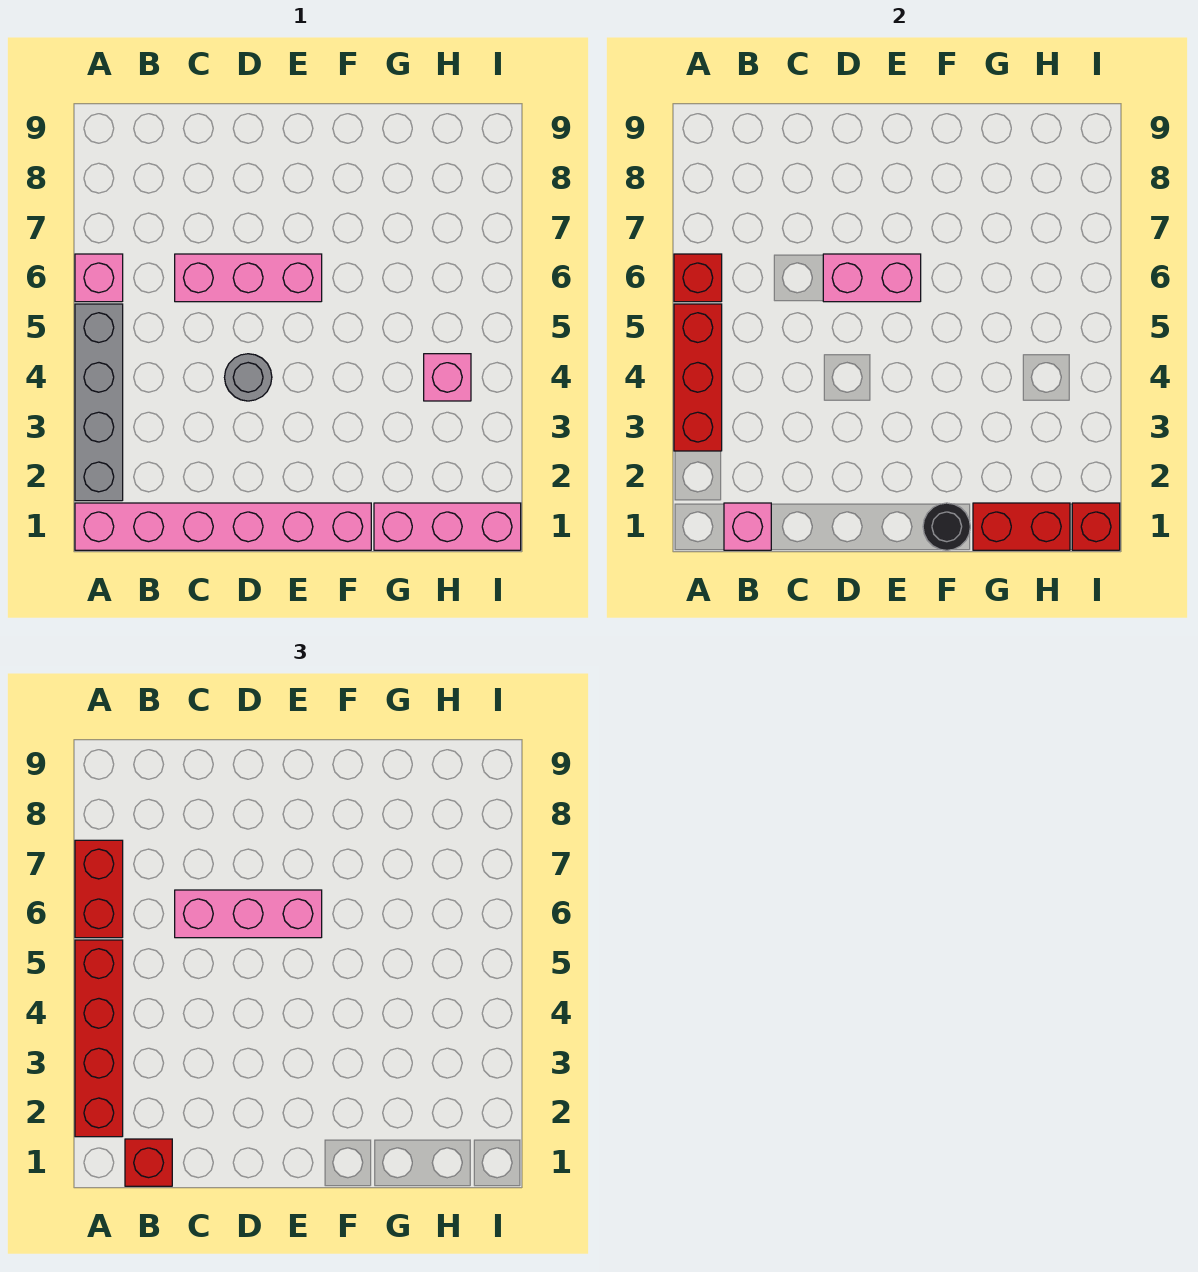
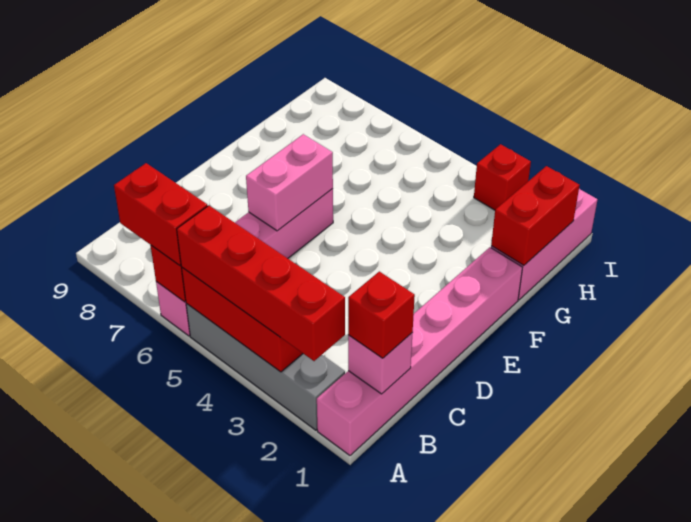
pink brick C6:E6 level 3 -> none
grey round brick D4 level 1 -> none
black round brick F1 level 2 -> none
pink brick H4 level 1 -> none
red brick I1 level 2 -> red brick I3 level 1

